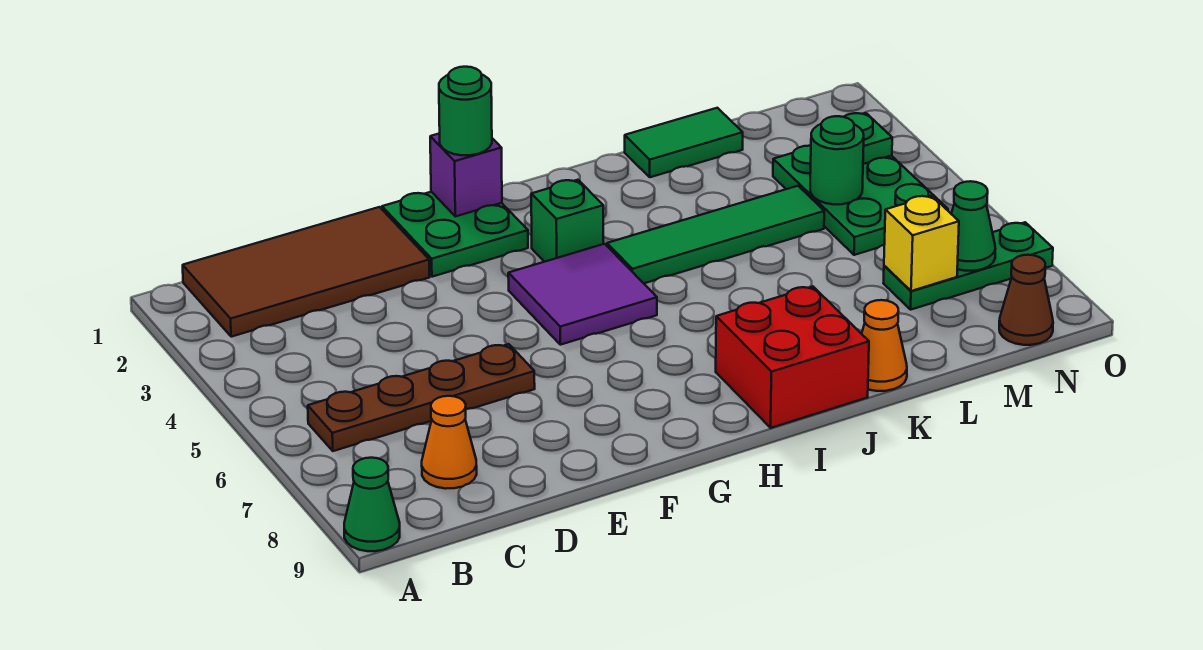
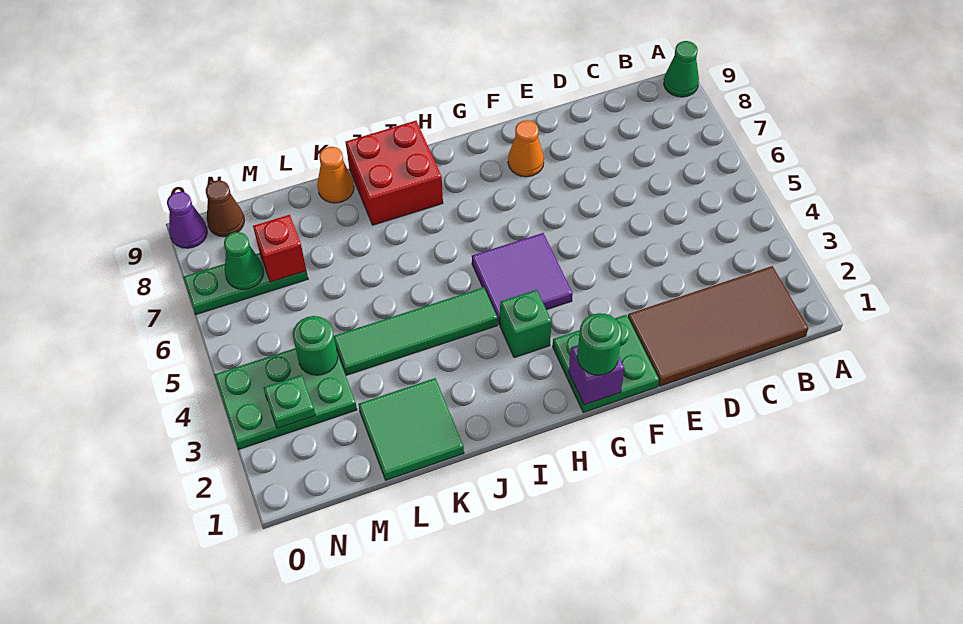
brown plate B6:E6 level 1 -> none
orange cone C8 level 1 -> orange cone F8 level 1
green tile K1:L1 level 1 -> green tile K1:L2 level 1
green plate M3:N5 level 1 -> green plate M3:O4 level 1
yellow brick M7 level 2 -> red brick M7 level 2
none -> purple cone O9 level 1

